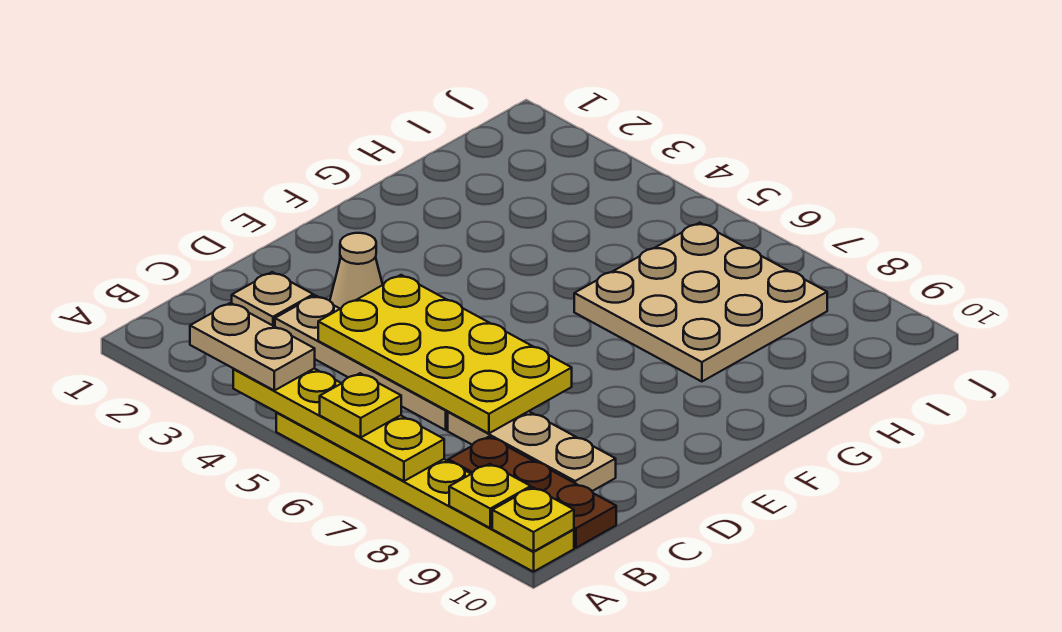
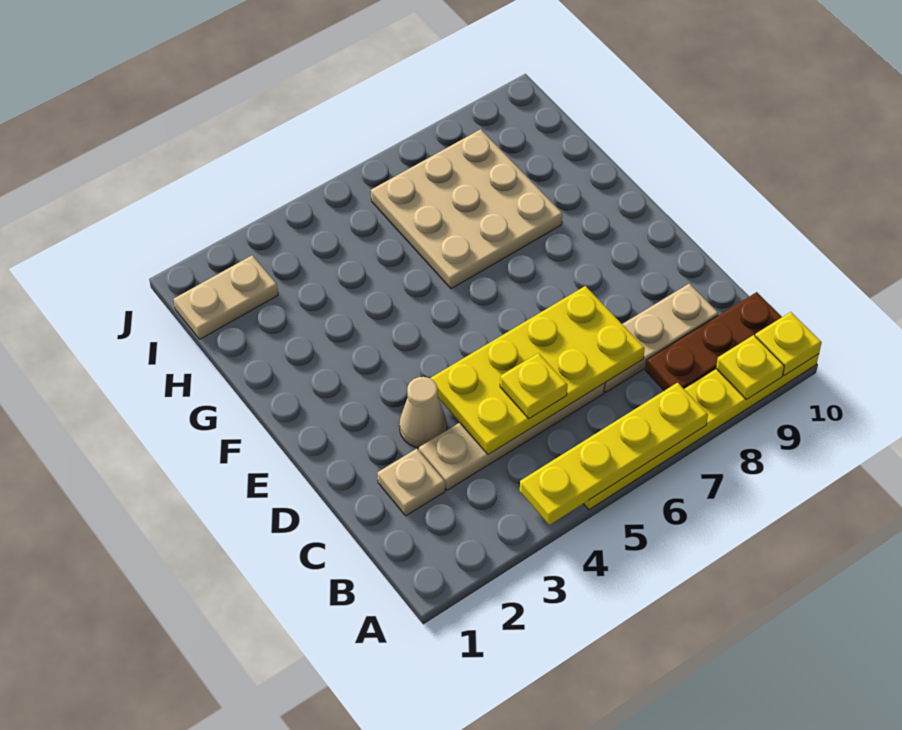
tan plate A3:A4 level 3 -> tan plate I1:I2 level 1
yellow plate A6 level 3 -> yellow plate C5 level 3

